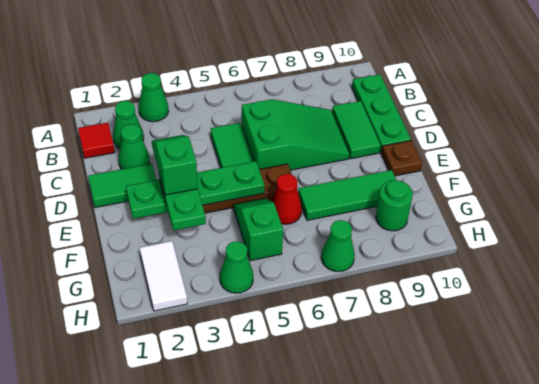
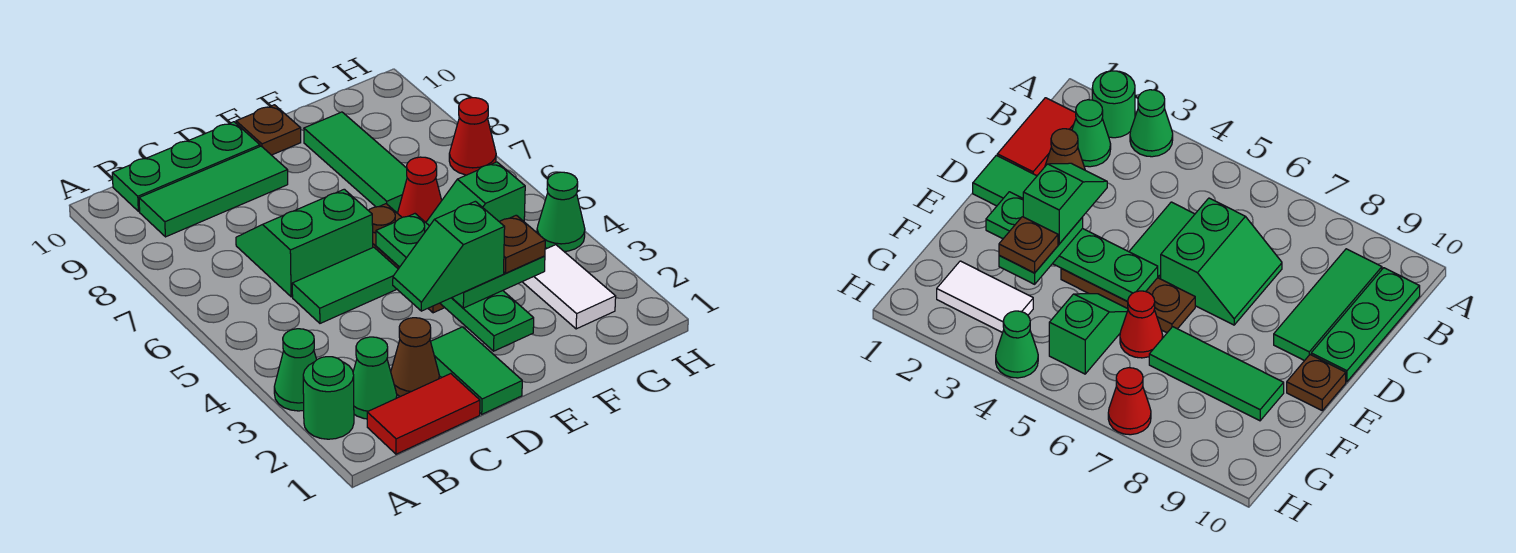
red tile B1 level 1 -> red tile B1:C1 level 1
green cone C2 level 1 -> brown cone C2 level 1
green slope C6:D8 level 1 top 6 -> green slope C6:D7 level 1 top 6
green tile C9:D9 level 1 -> green tile B9:D9 level 1
none -> brown plate F3 level 4
white tile G2:H2 level 1 -> white tile G2:G3 level 1
green round brick G9 level 1 -> green round brick A2 level 1
green cone H7 level 1 -> red cone H7 level 1

